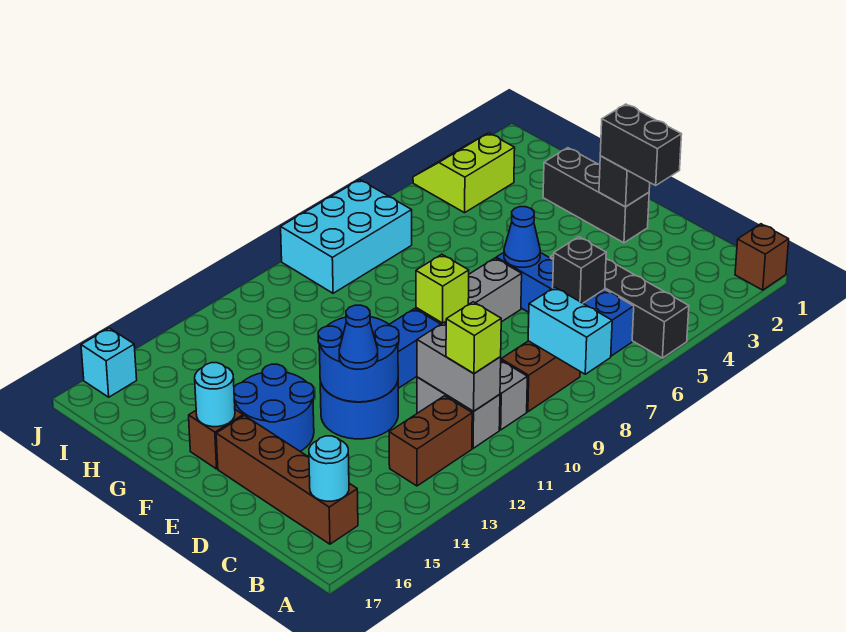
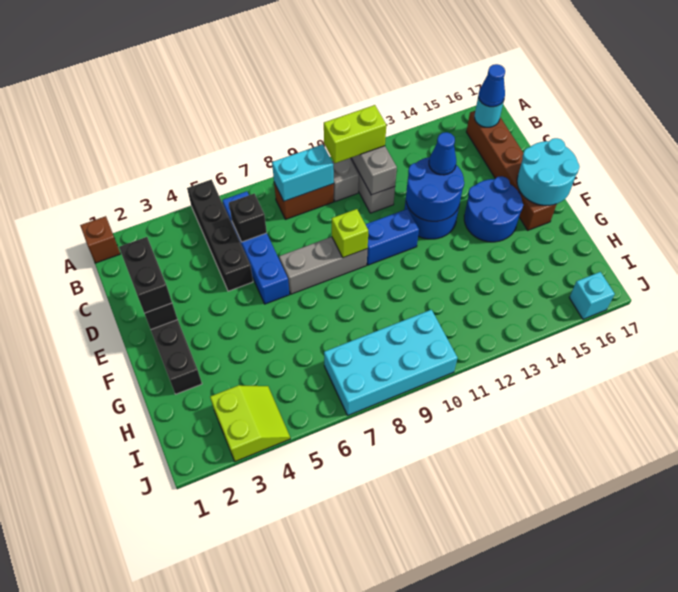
cyan brick A8:B8 level 2 -> cyan brick B8:B9 level 2
lime brick B11 level 3 -> lime brick B10:B11 level 3
brown brick B12:B13 level 1 -> none
blue cone E6 level 2 -> blue cone B16 level 3
cyan round brick F16 level 2 -> cyan round brick E16:F17 level 2
lime slope I3:J4 level 1 top I -> lime slope I3:J4 level 1 top 3
cyan brick I7:J9 level 1 -> cyan brick I7:J10 level 1

